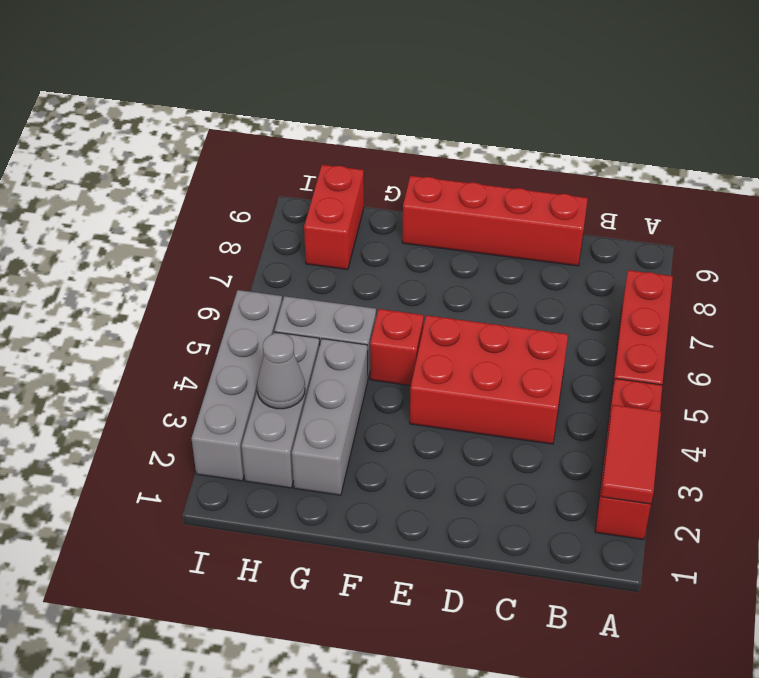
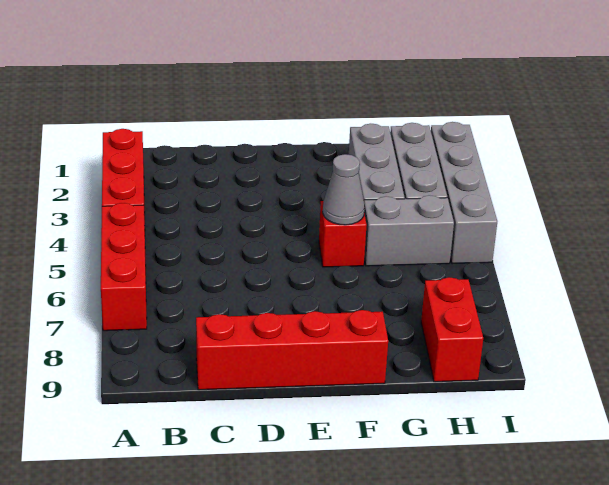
red tile A2:A3 level 2 -> none
red brick C4:E5 level 1 -> none
grey cone H3 level 2 -> grey cone F5 level 2

